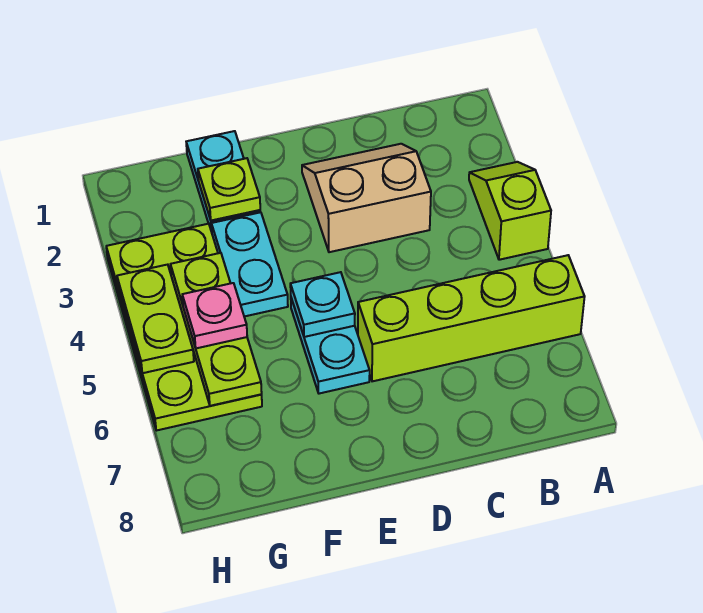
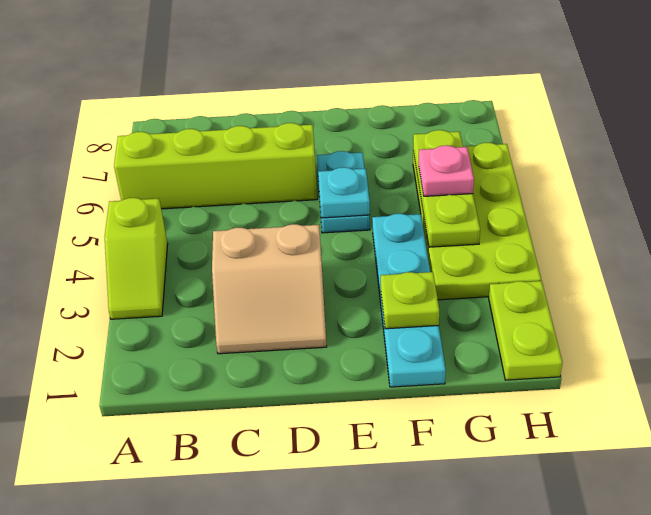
lime plate H4:H5 level 2 -> lime plate H1:H2 level 1

